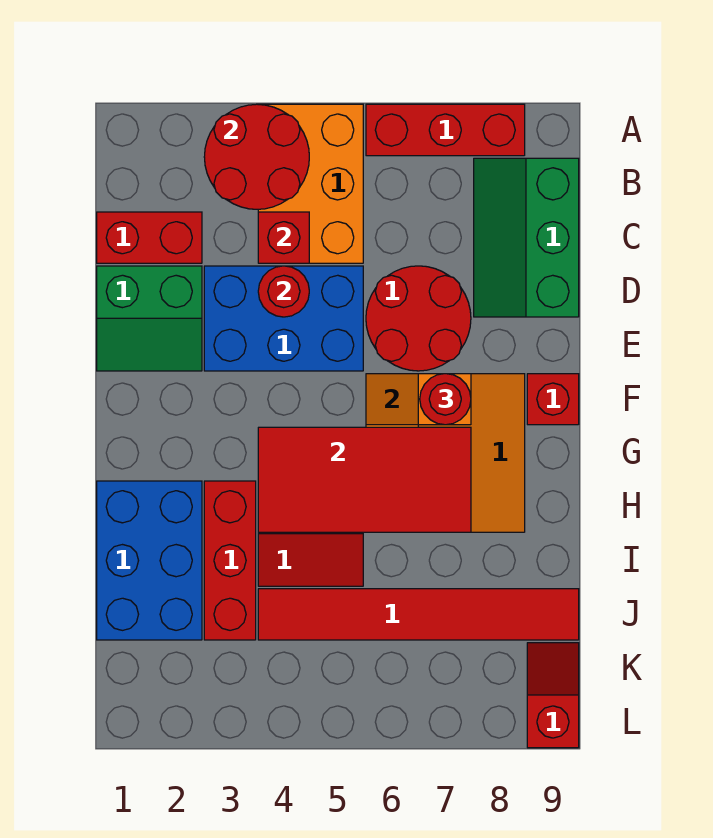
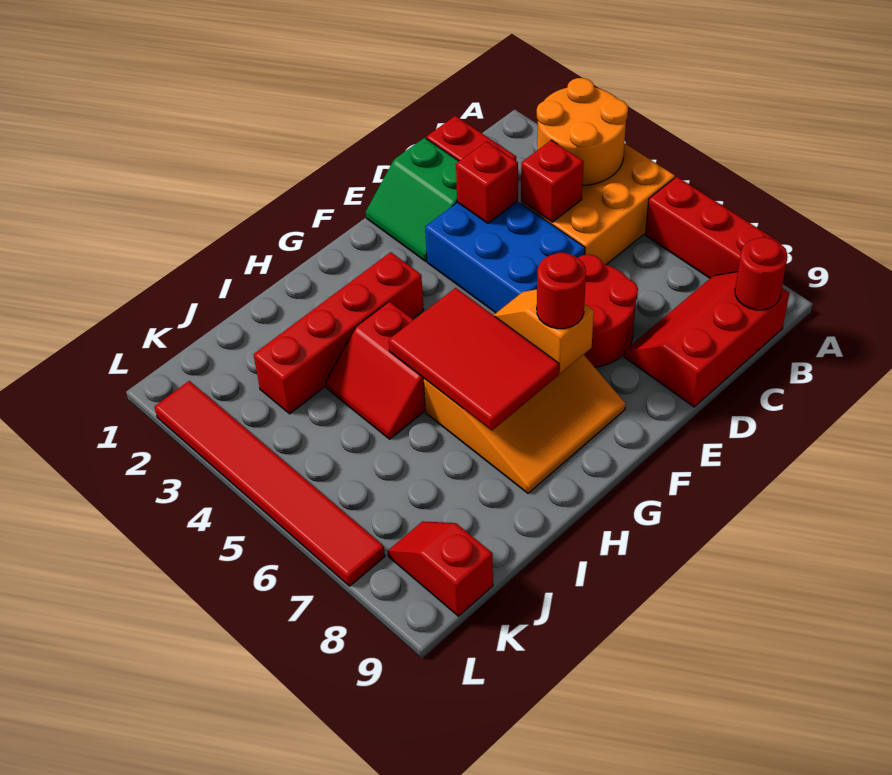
red round brick A3:B4 level 2 -> orange round brick A3:B4 level 2
green slope B8:D9 level 1 top 9 -> red slope B8:D9 level 1 top 9
red round brick D4 level 2 -> red round brick B9 level 2
red brick F9 level 1 -> red brick D3 level 2
red tile G4:H7 level 2 -> red tile G5:H7 level 2
blue brick H1:J2 level 1 -> none
red brick H3:J3 level 1 -> red brick G3:J3 level 1
red tile J4:J9 level 1 -> red tile L2:L7 level 1
red slope K9:L9 level 1 top L -> red slope K8:K9 level 1 top 9

